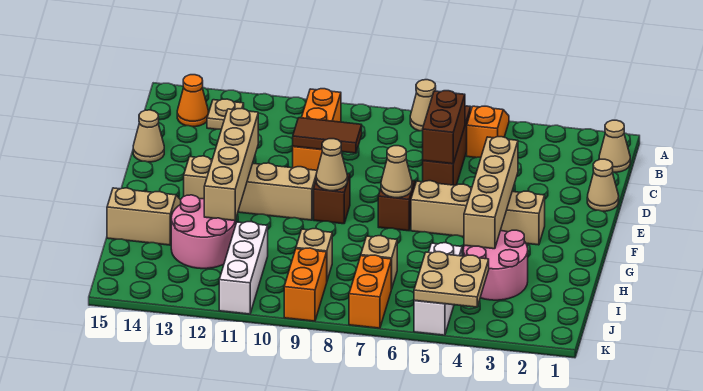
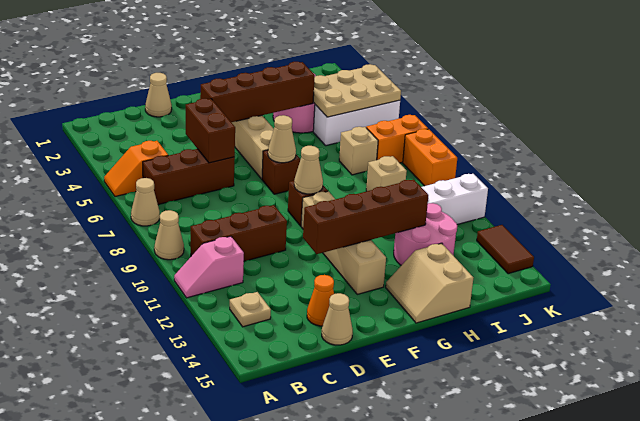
none -> pink slope A11:B11 level 1 top B
tan cone B1 level 1 -> tan cone A9 level 1
orange brick B10:D10 level 1 -> brown brick B10:D10 level 1
orange cone B14 level 1 -> orange cone D14 level 1
brown brick C6:D6 level 2 -> brown brick D5:D6 level 2
brown tile D9:D10 level 2 -> brown tile K13:K14 level 1
tan brick E4:H4 level 2 -> brown brick E4:H4 level 2
tan brick E12:H12 level 2 -> brown brick E12:H12 level 2
tan plate J4:K5 level 2 -> tan plate I4:K5 level 2
orange brick J9:K9 level 1 -> orange brick K8:K9 level 1

